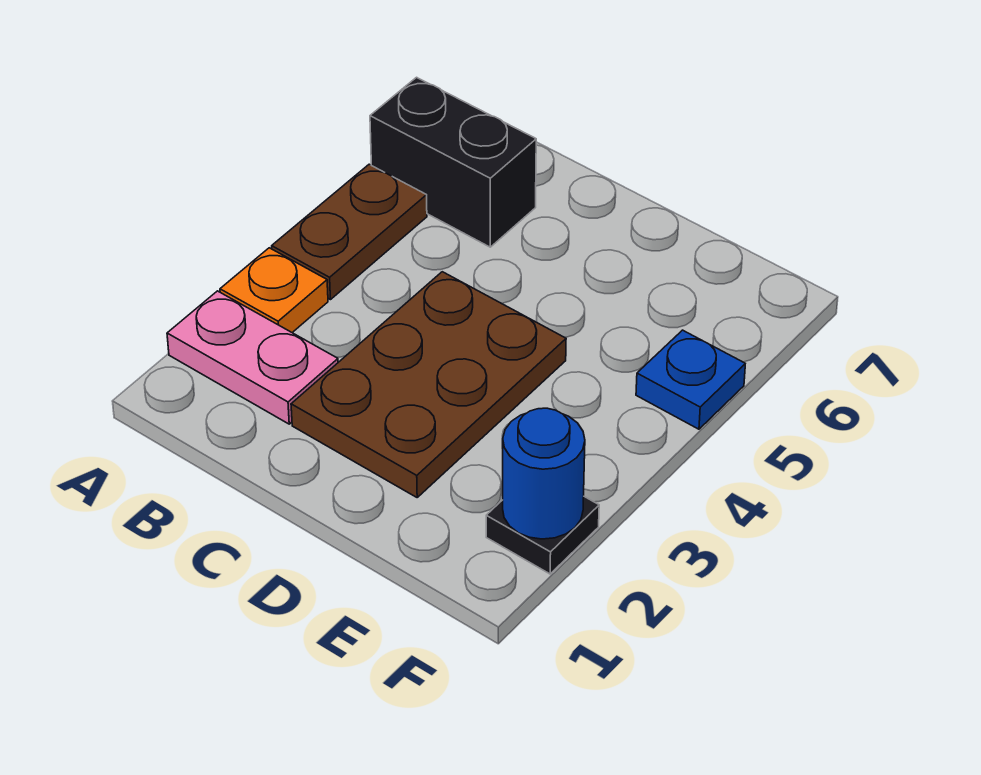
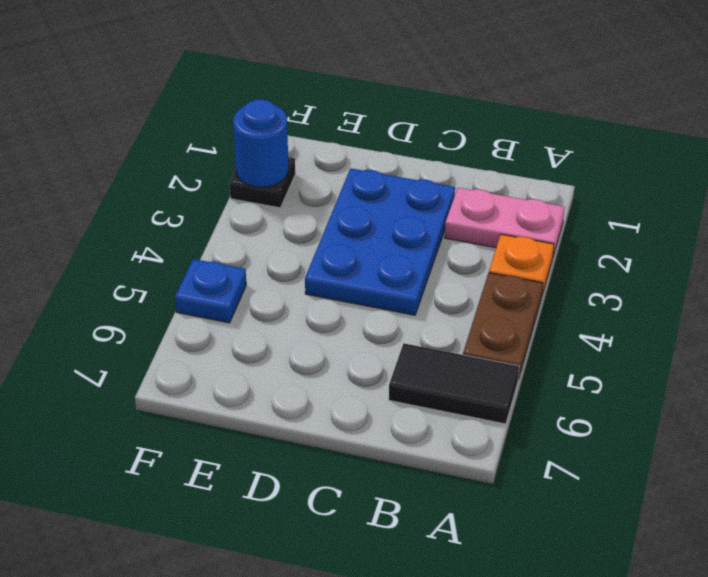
black brick A6:B6 level 1 -> black tile A6:B6 level 1
brown plate C2:D4 level 1 -> blue plate C2:D4 level 1

